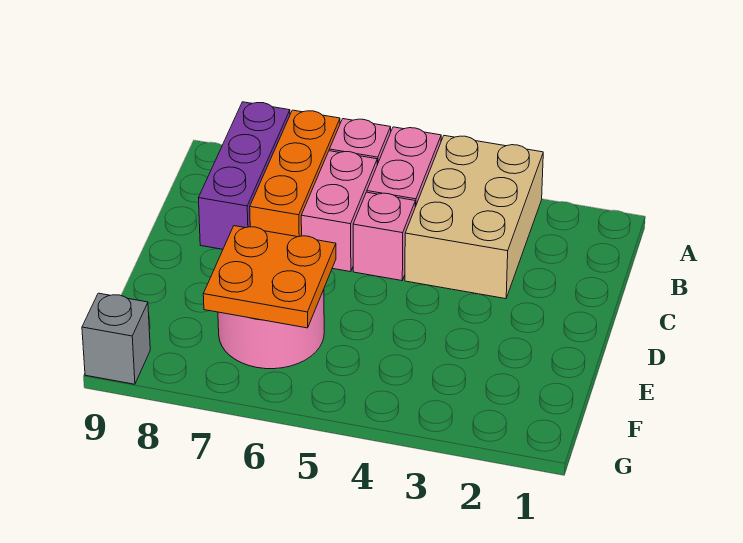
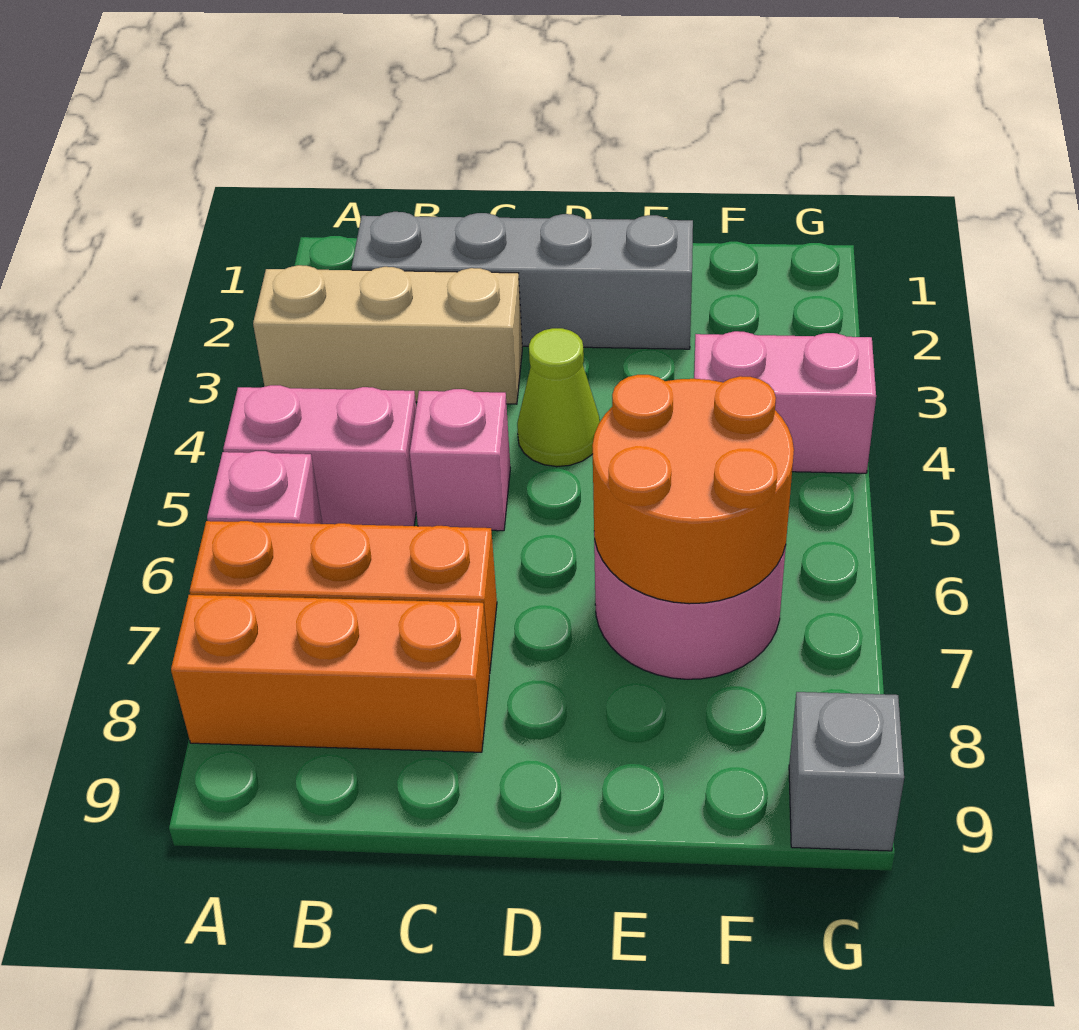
tan brick A3:C4 level 1 -> tan brick A3:C3 level 1
purple brick A8:C8 level 1 -> orange brick A8:C8 level 1
none -> grey brick B2:E2 level 1
pink brick B6:C6 level 1 -> pink brick F4:G4 level 1
none -> lime cone D4 level 1
orange plate E6:F7 level 2 -> orange round brick E6:F7 level 2

